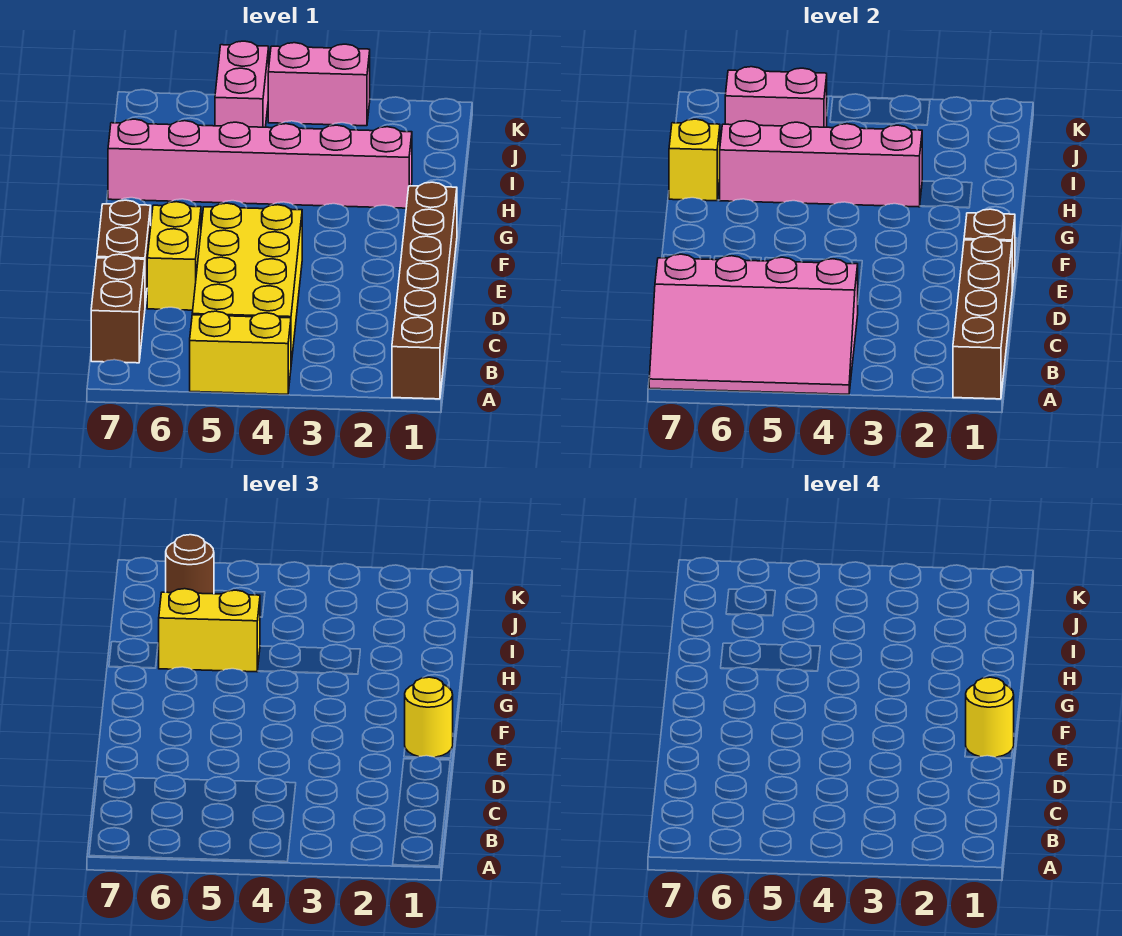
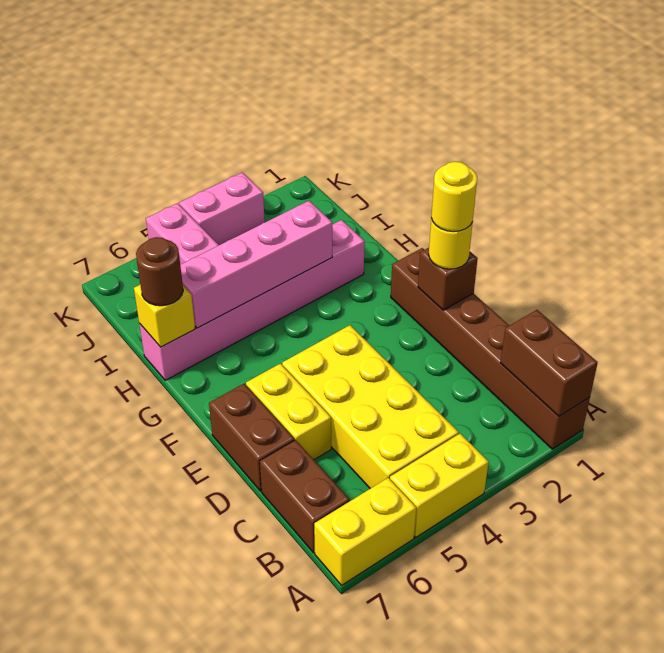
brown brick A1:D1 level 2 -> brown brick A1:B1 level 2
pink slope A4:C7 level 2 top C -> none
yellow brick H5:H6 level 3 -> yellow brick A6:A7 level 1
pink brick J5:J6 level 2 -> none
brown round brick J6 level 3 -> brown round brick H7 level 3

